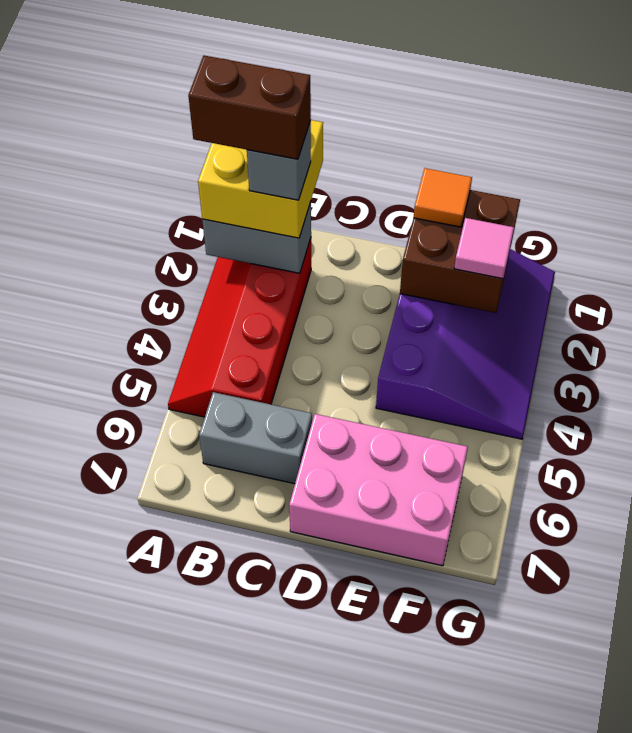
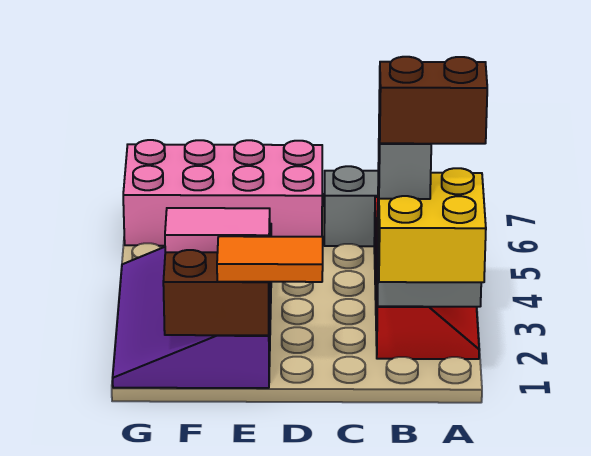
pink brick D6:F7 level 1 -> pink brick D6:G7 level 1
orange tile E1 level 3 -> orange tile D1:E1 level 3
pink tile F2 level 3 -> pink tile E2:F2 level 3

